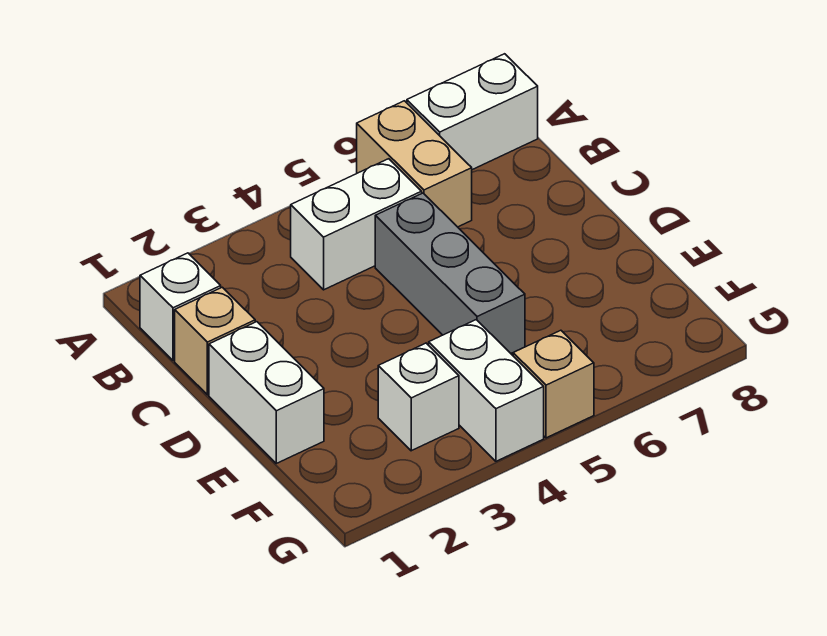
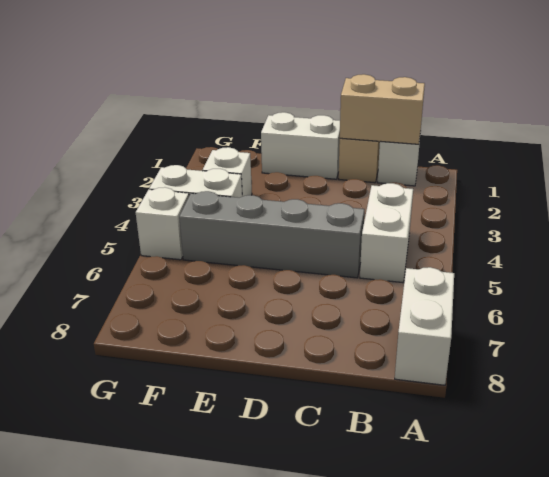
tan brick A6:B6 level 1 -> tan brick B1:C1 level 2
grey brick C5:E5 level 1 -> grey brick C5:F5 level 1
tan brick G5 level 1 -> white brick G5 level 1

